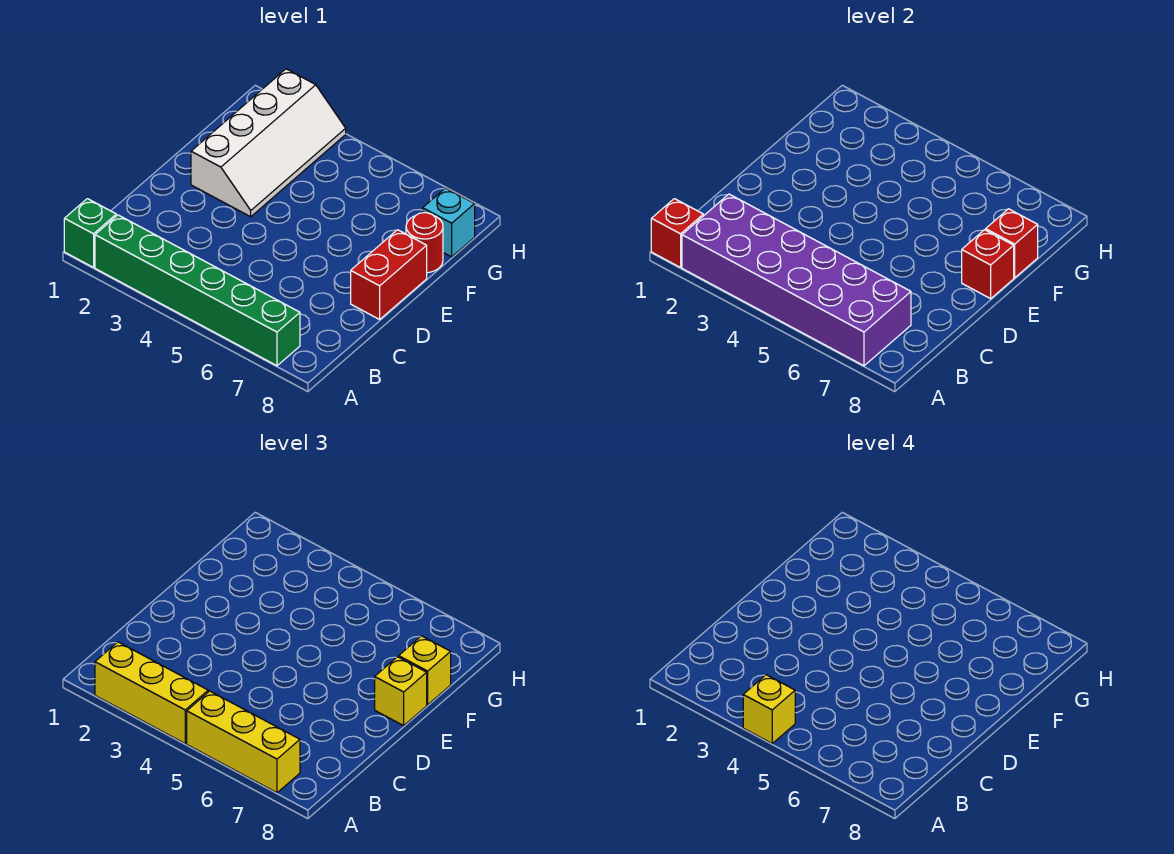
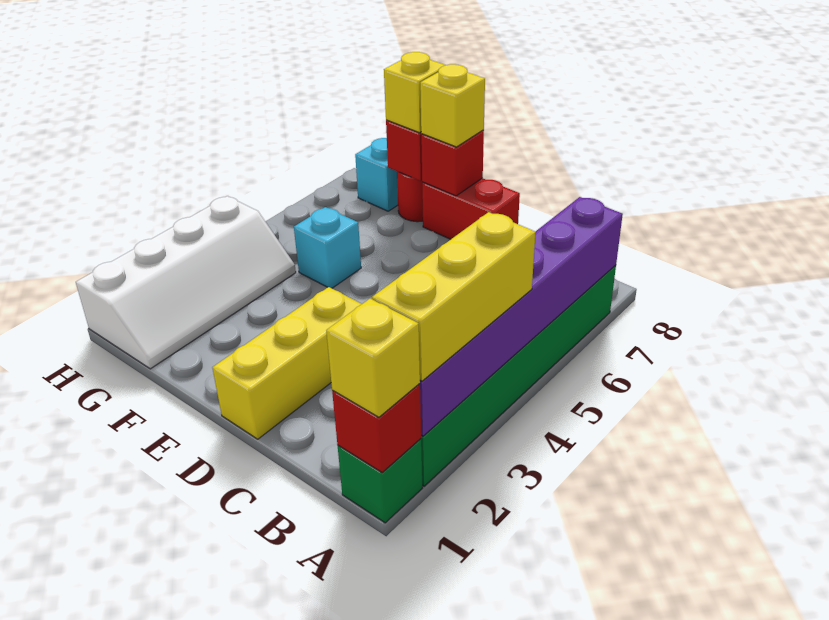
purple brick A2:B7 level 2 -> purple brick A2:A7 level 2
yellow brick A4 level 4 -> yellow brick A1 level 3
yellow brick A5:A7 level 3 -> yellow brick D1:D3 level 1
white slope E2:H3 level 1 top 2 -> white slope G1:H4 level 1 top H
none -> cyan brick F5 level 1

